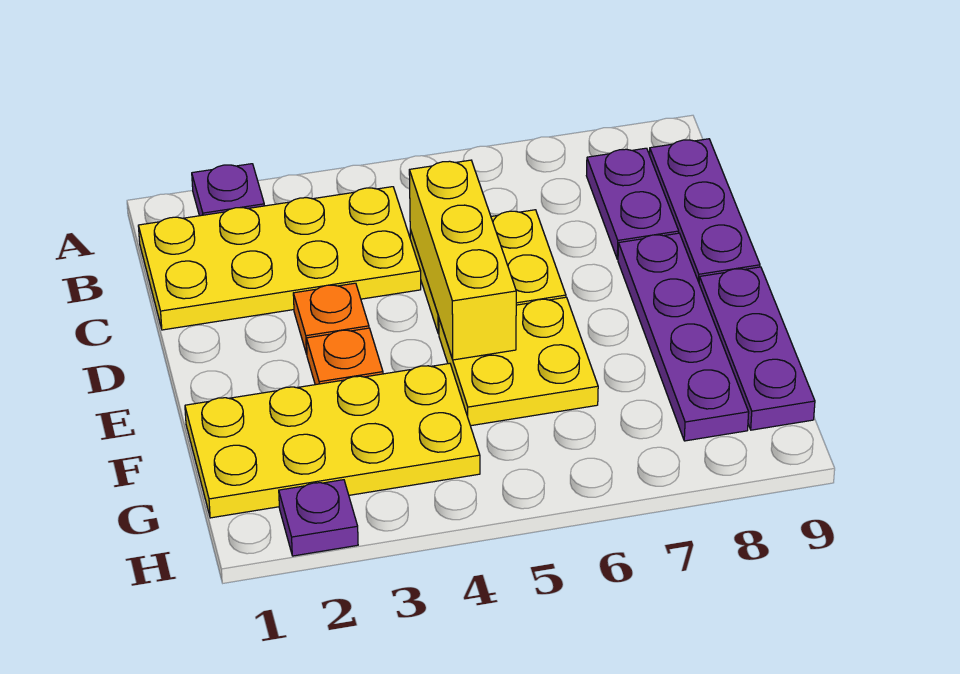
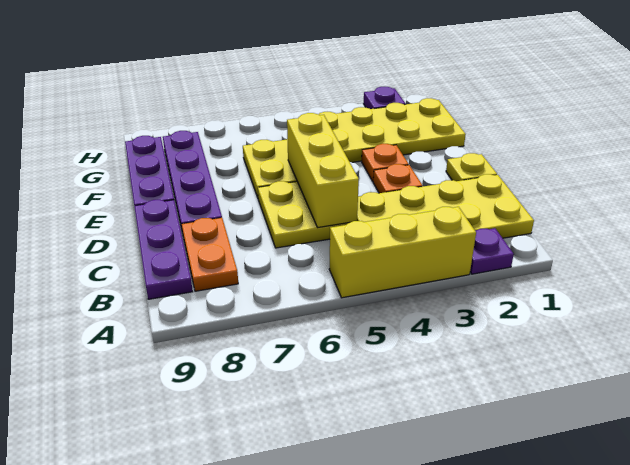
none -> yellow brick A3:A5 level 1
purple plate B8:C8 level 1 -> orange plate B8:C8 level 1
none -> yellow plate D1 level 1

